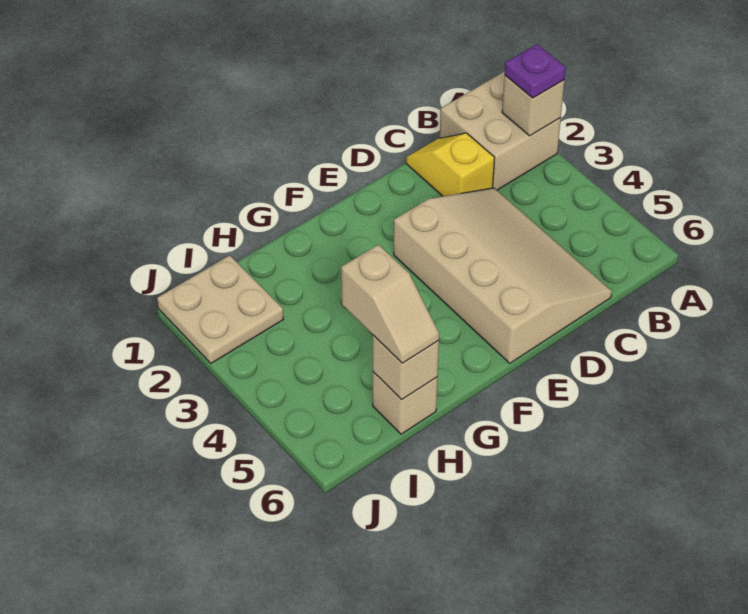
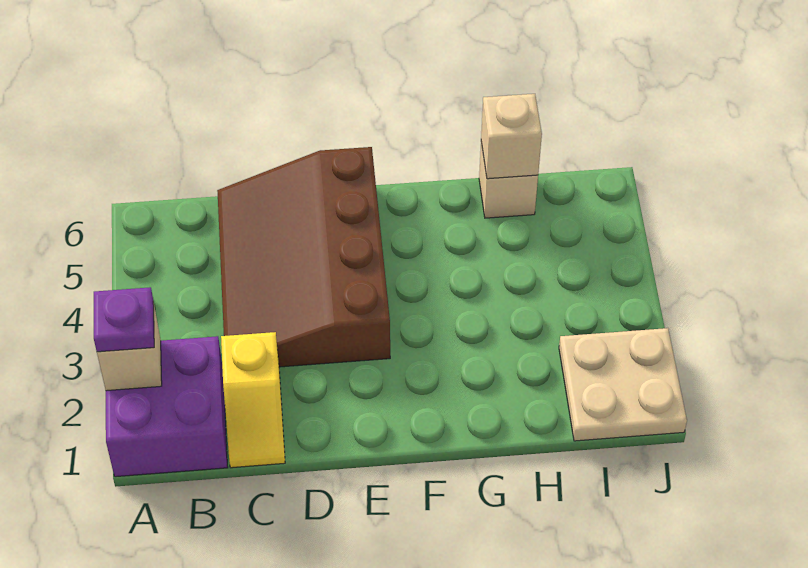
tan brick A1:B2 level 1 -> purple brick A1:B2 level 1
tan slope C3:E6 level 1 top E -> brown slope C3:E6 level 1 top E
tan slope H5:H6 level 3 top 5 -> none

